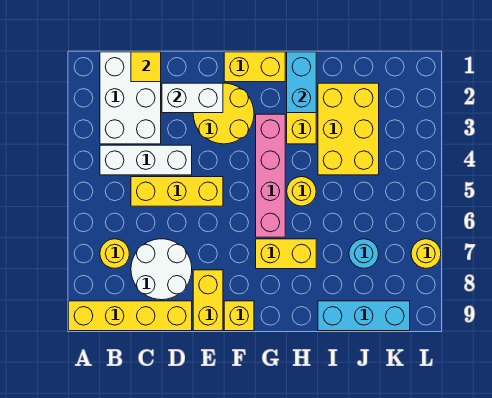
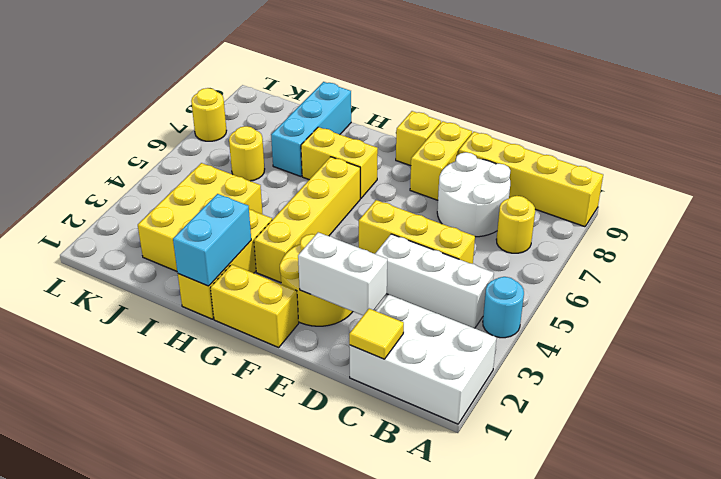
white brick B1:C3 level 1 -> white brick A1:C2 level 1
pink brick G3:G6 level 1 -> yellow brick G3:G6 level 1
yellow round brick H5 level 1 -> yellow round brick J6 level 1
cyan brick I9:K9 level 1 -> cyan brick I7:I9 level 1
cyan round brick J7 level 1 -> cyan round brick A4 level 1

